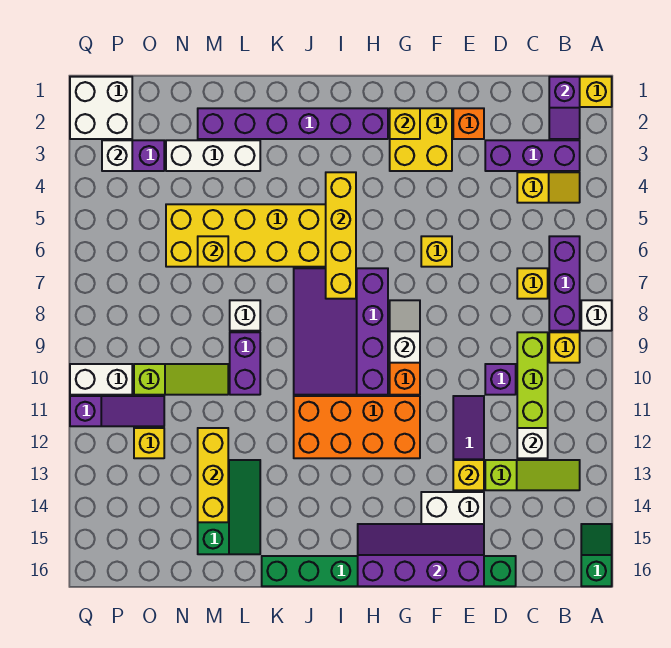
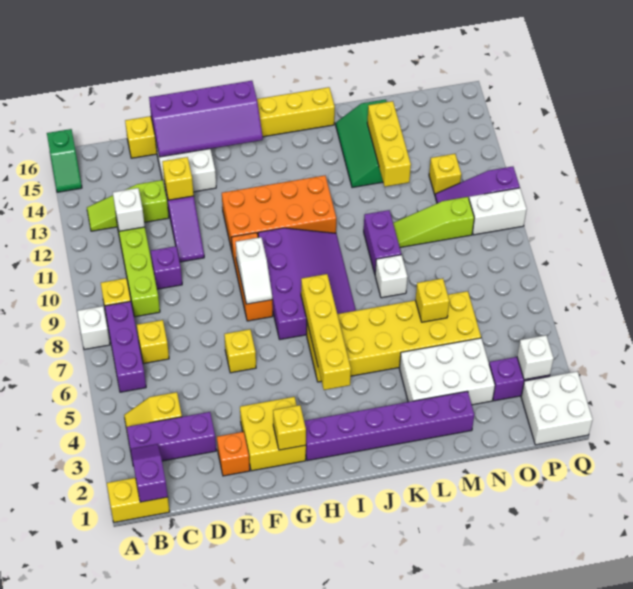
green brick D16:K16 level 1 -> yellow brick D16:K16 level 1
white brick L3:N3 level 1 -> white brick L3:N4 level 1

